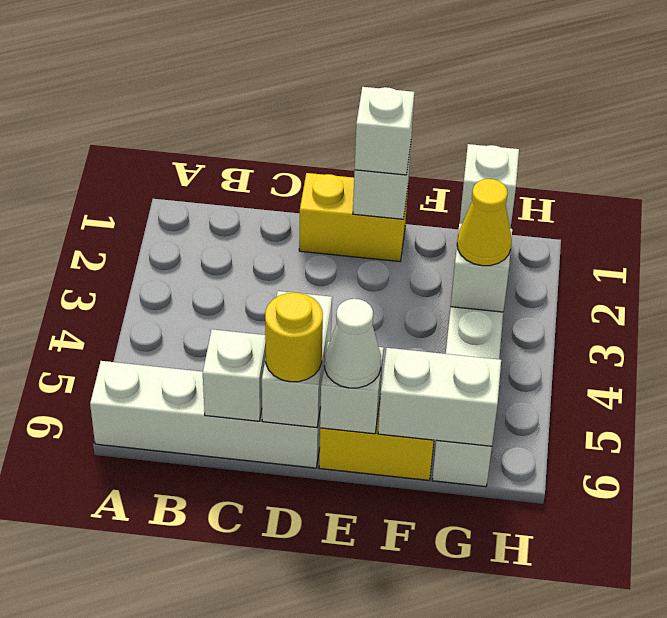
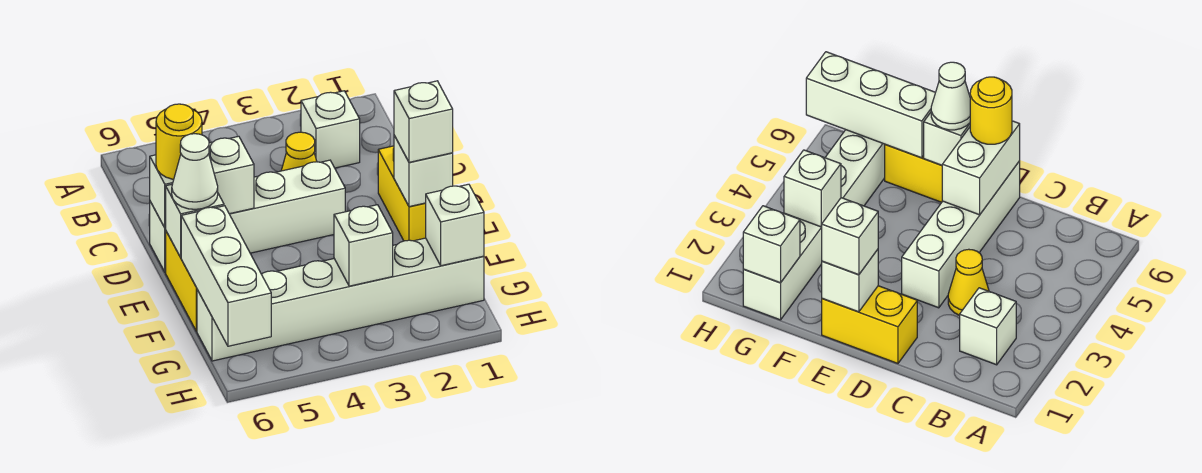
white brick A6:D6 level 1 -> white brick D3:D6 level 1
white brick C6 level 2 -> white brick B2 level 1
white brick F6:G6 level 2 -> white brick F6:H6 level 2
yellow cone G3 level 3 -> yellow cone C3 level 1

